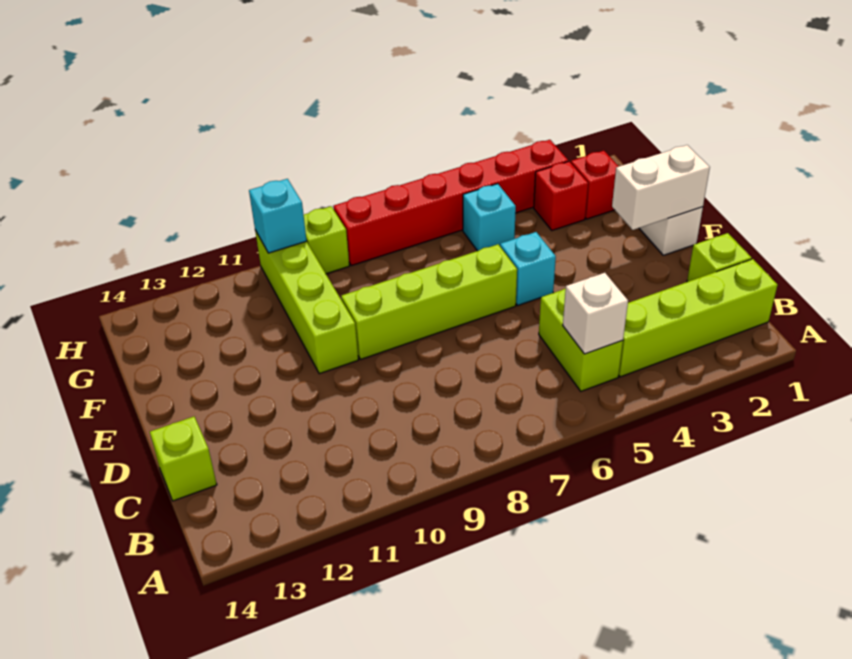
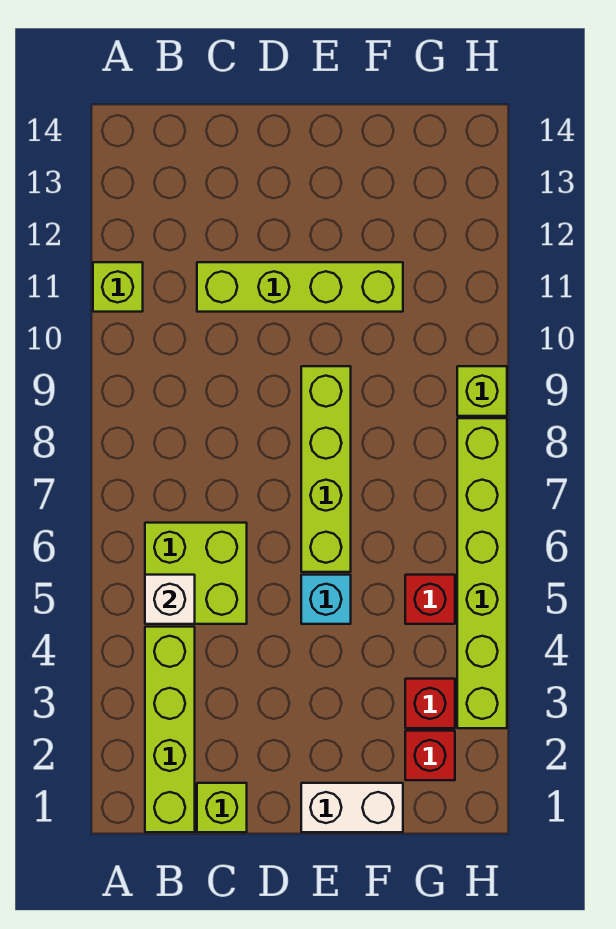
lime brick B5:C5 level 1 -> lime brick B5:C6 level 1
lime brick C14 level 1 -> lime brick A11 level 1
white brick E1:E2 level 2 -> none
lime brick E10:H10 level 1 -> lime brick C11:F11 level 1
cyan brick G5 level 1 -> red brick G5 level 1
red brick H3:H8 level 1 -> lime brick H3:H8 level 1
cyan brick H10 level 2 -> none

